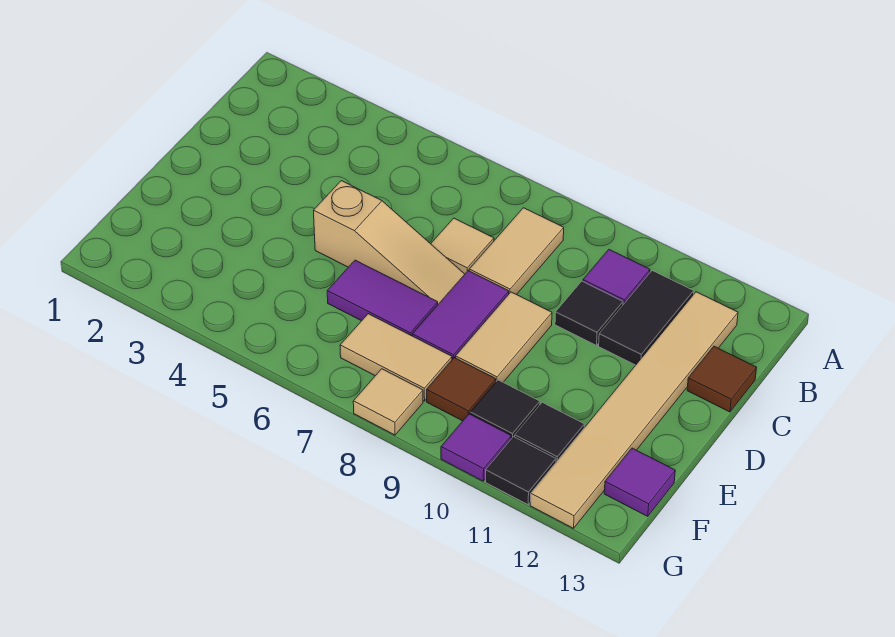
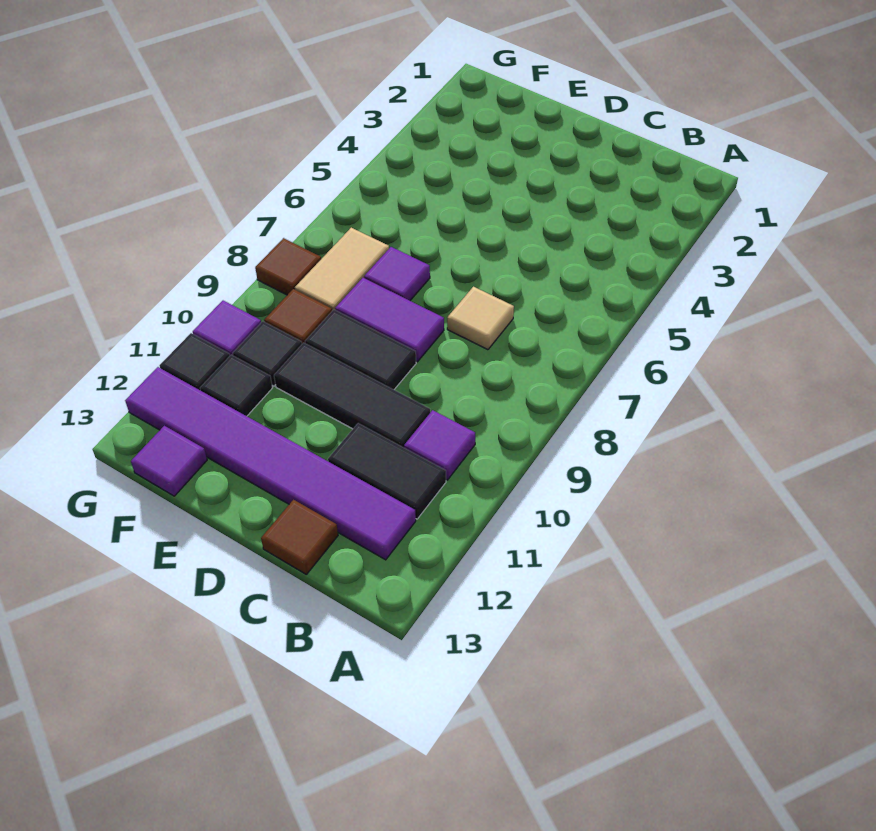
tan tile B8:C8 level 1 -> none
tan tile B12:G12 level 1 -> purple tile B12:G12 level 1
black tile C10 level 1 -> black tile C10:E10 level 1
tan slope D5:D7 level 1 top 5 -> none
tan tile D9:E9 level 1 -> black tile D9:E9 level 1
purple tile E6:E7 level 1 -> purple tile E7 level 1
tan tile G8 level 1 -> brown tile G8 level 1

